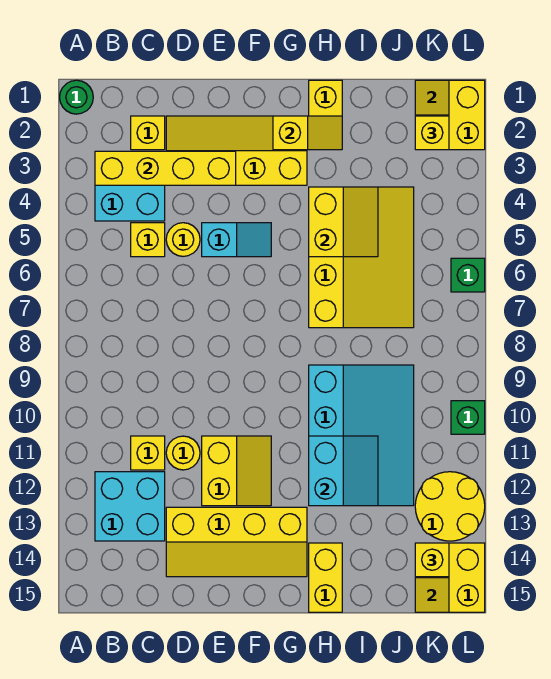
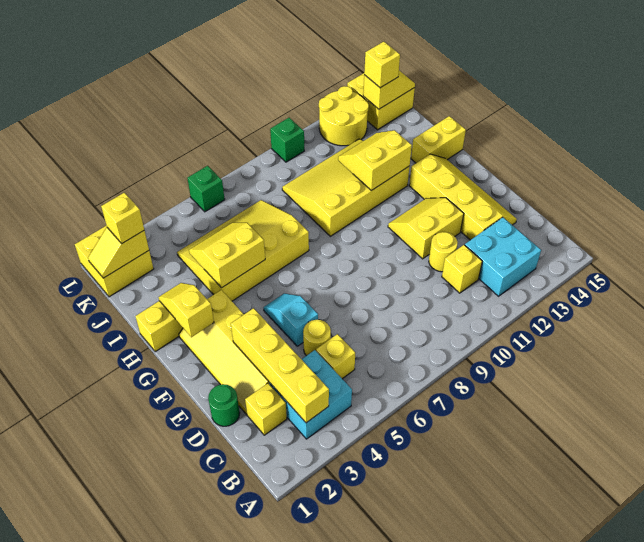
green round brick A1 level 1 -> green round brick D1 level 1
cyan slope H9:J12 level 1 top H -> yellow slope H9:J12 level 1 top H
cyan slope H11:I12 level 2 top H -> yellow slope H11:I12 level 2 top H

